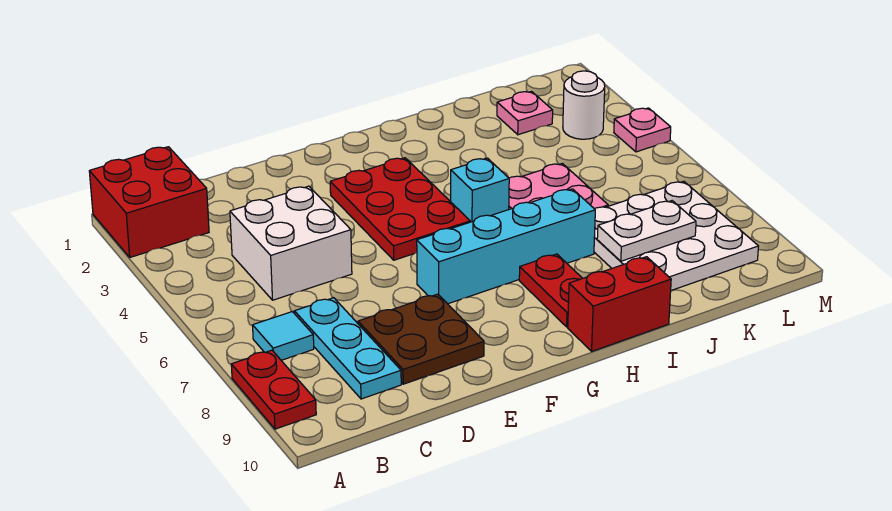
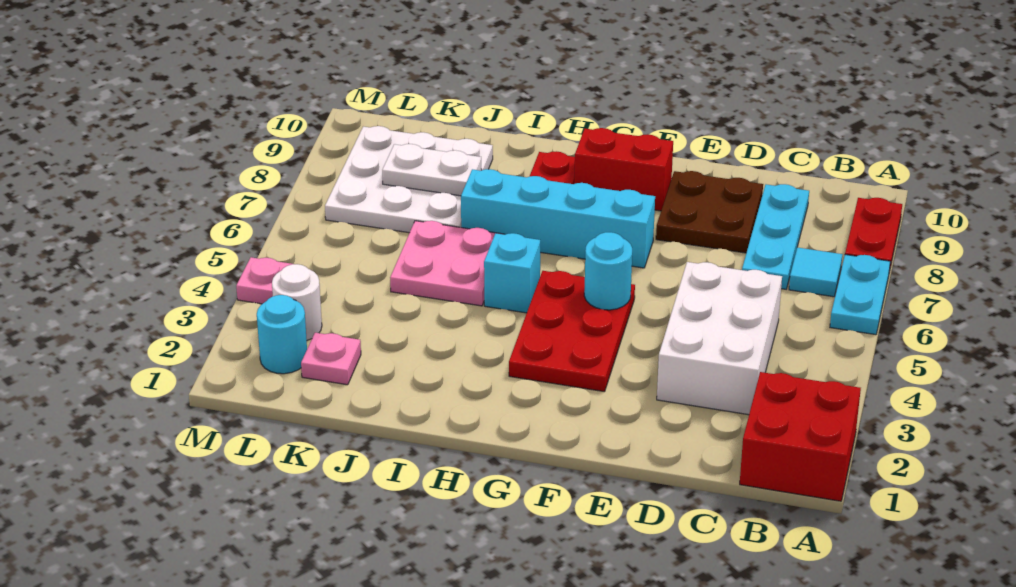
none -> cyan plate A6:A7 level 1
white brick C4:D5 level 1 -> white brick C3:D5 level 1
none -> cyan round brick F5 level 2
red brick H10:I10 level 1 -> red brick F9:G9 level 1
none -> cyan round brick L2 level 1

